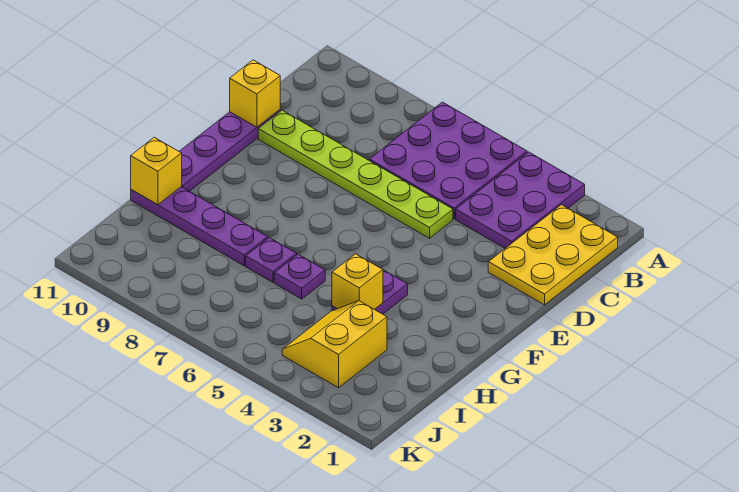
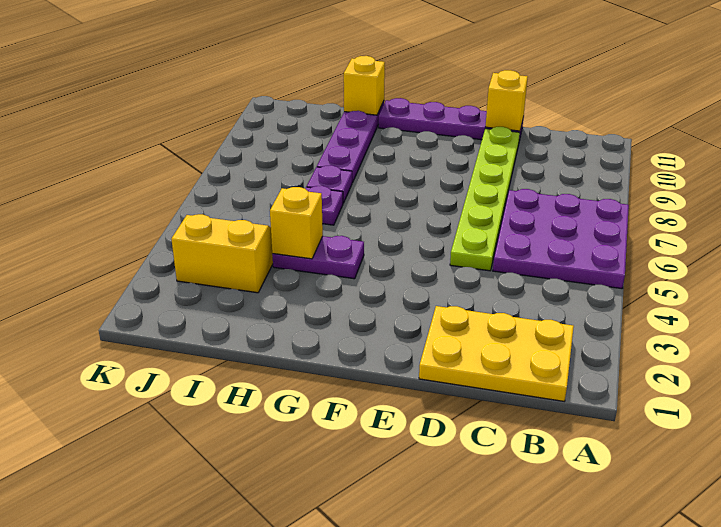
purple plate A3:C4 level 1 -> none

